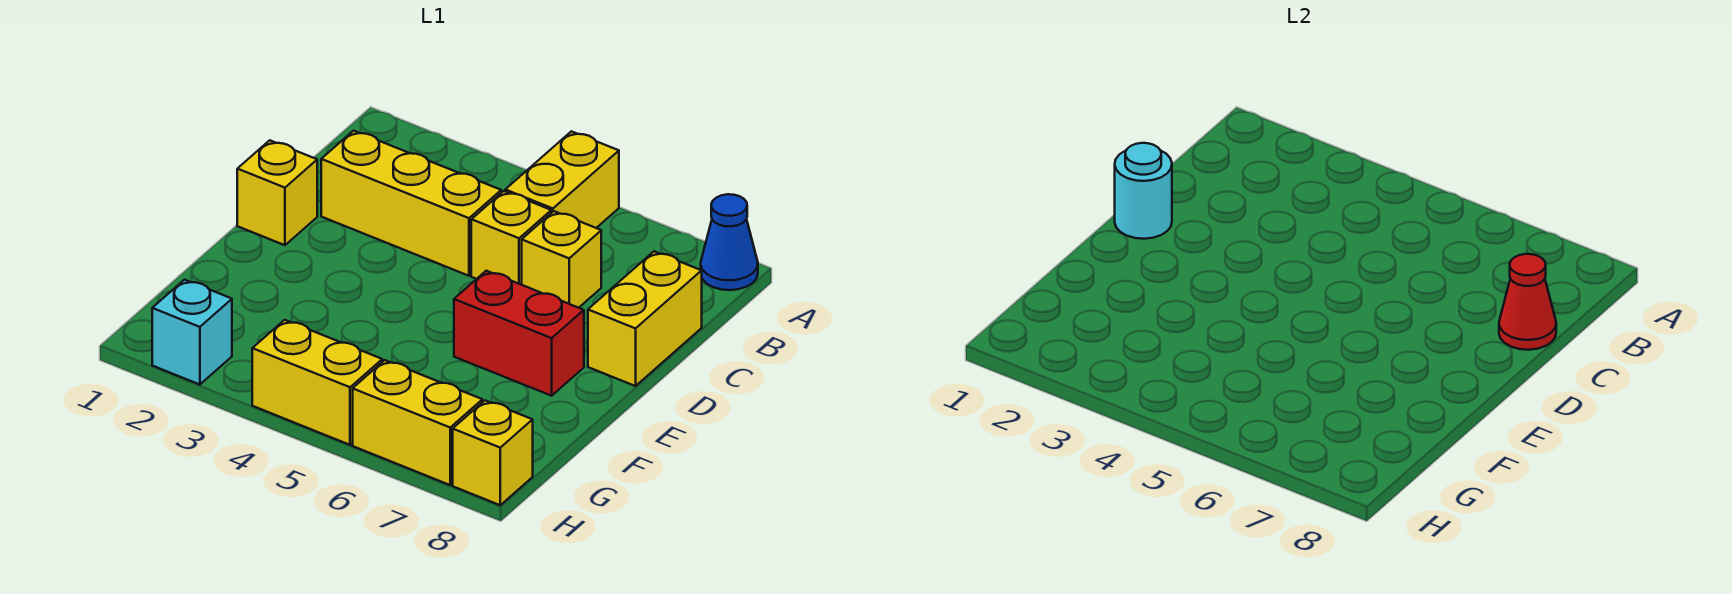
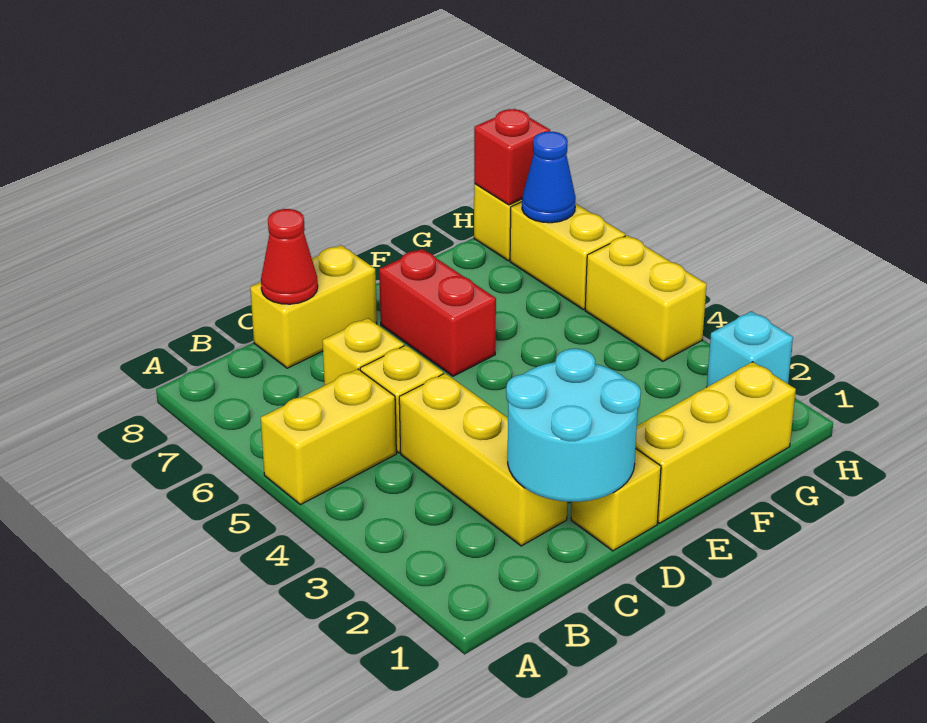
blue cone A8 level 1 -> blue cone H7 level 2
cyan round brick D1 level 2 -> cyan round brick C1:D2 level 2
none -> yellow brick E1:G1 level 1
none -> red brick H8 level 2

